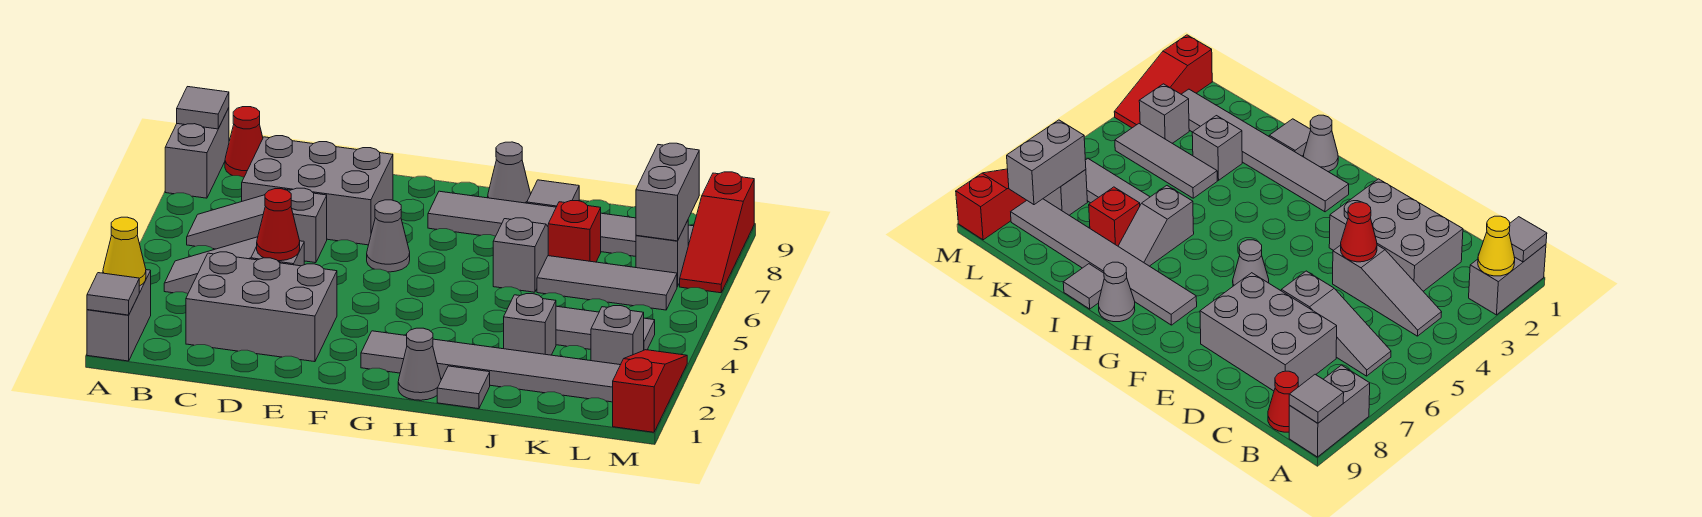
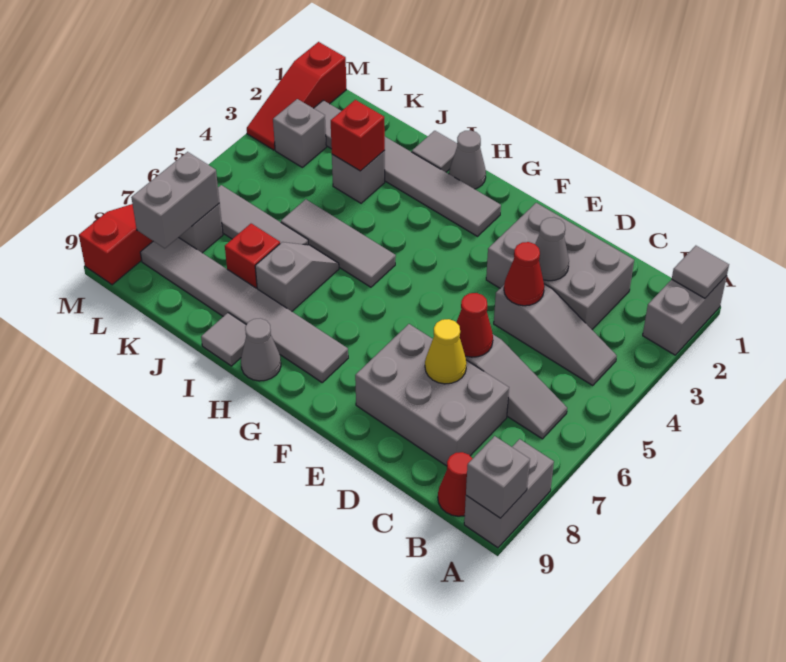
yellow cone A2 level 2 -> yellow cone D7 level 2
grey tile A9 level 2 -> grey brick A9 level 2
none -> red cone D6 level 2
grey cone F6 level 1 -> grey cone D3 level 2
grey slope I6:I7 level 1 top 6 -> grey slope I6:I7 level 1 top 7
none -> red brick J3 level 2
grey tile J4:L4 level 1 -> grey tile H5:J5 level 1

